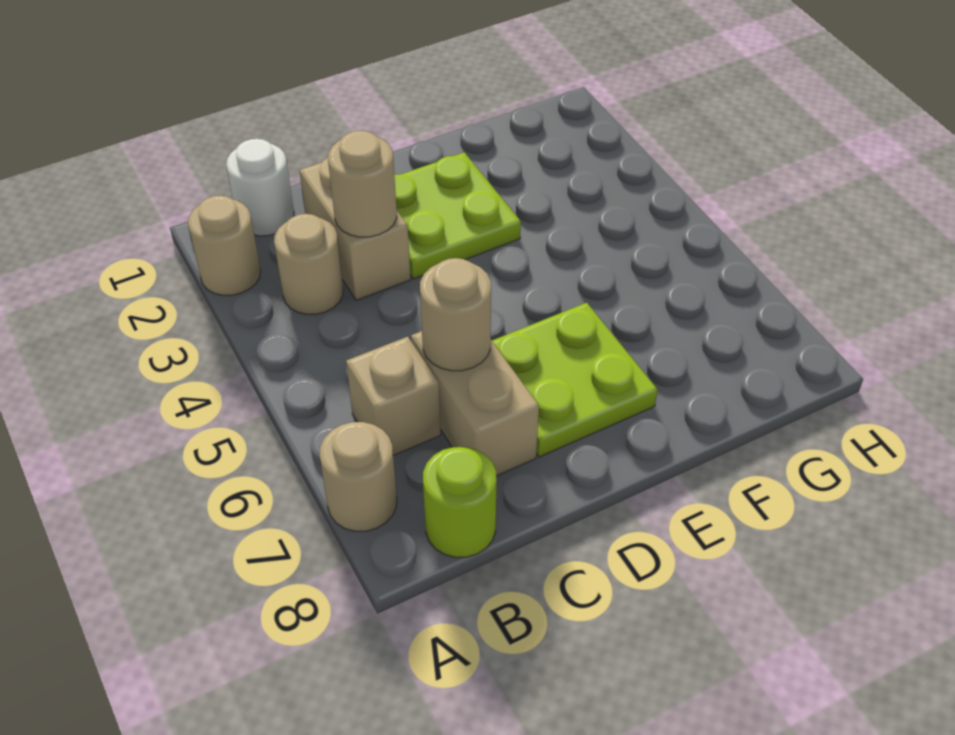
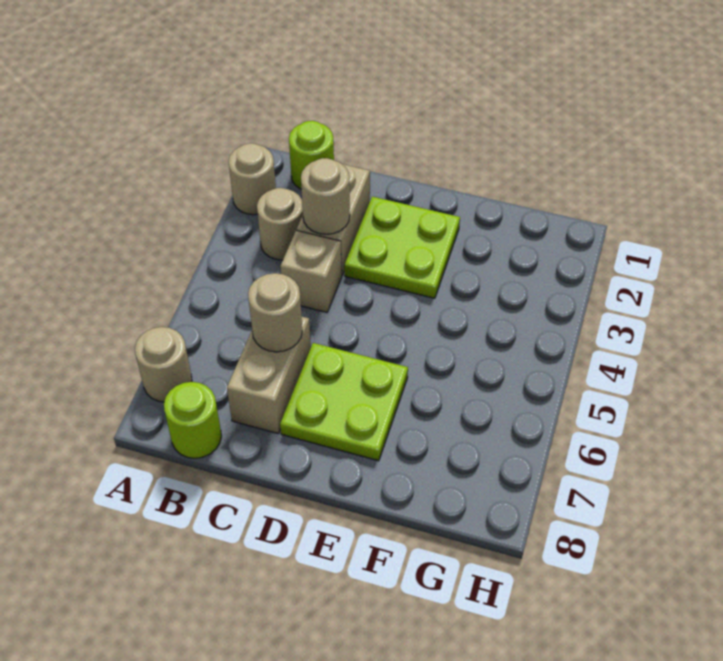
white round brick B1 level 1 -> lime round brick B1 level 1
tan brick B6 level 1 -> tan brick C4 level 1

